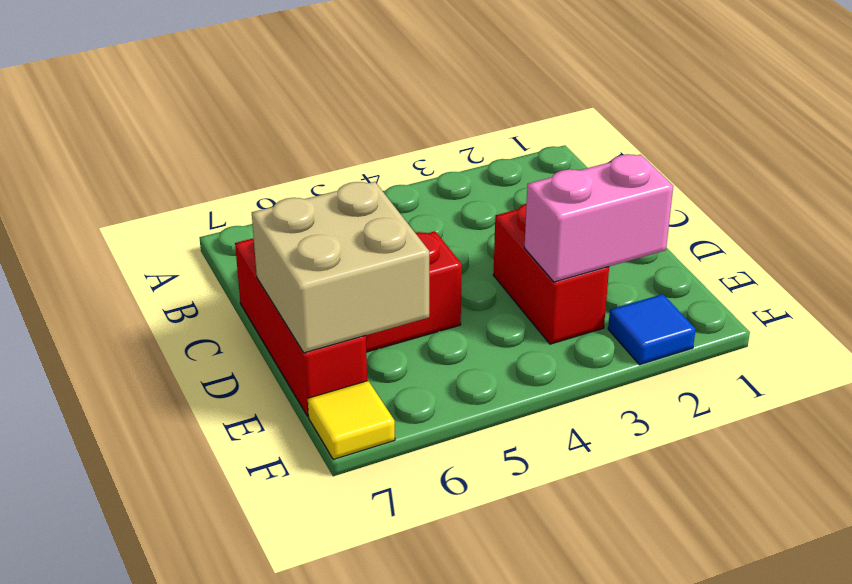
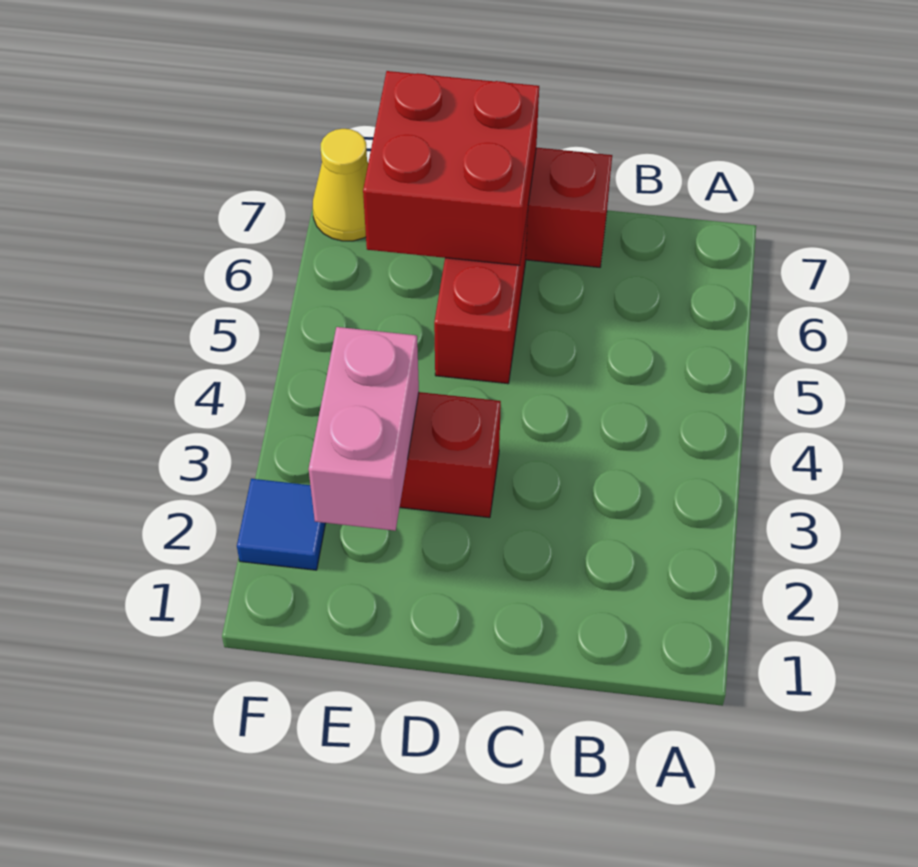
tan brick D6:E7 level 2 -> red brick D6:E7 level 2
yellow tile F7 level 1 -> yellow cone F7 level 1

